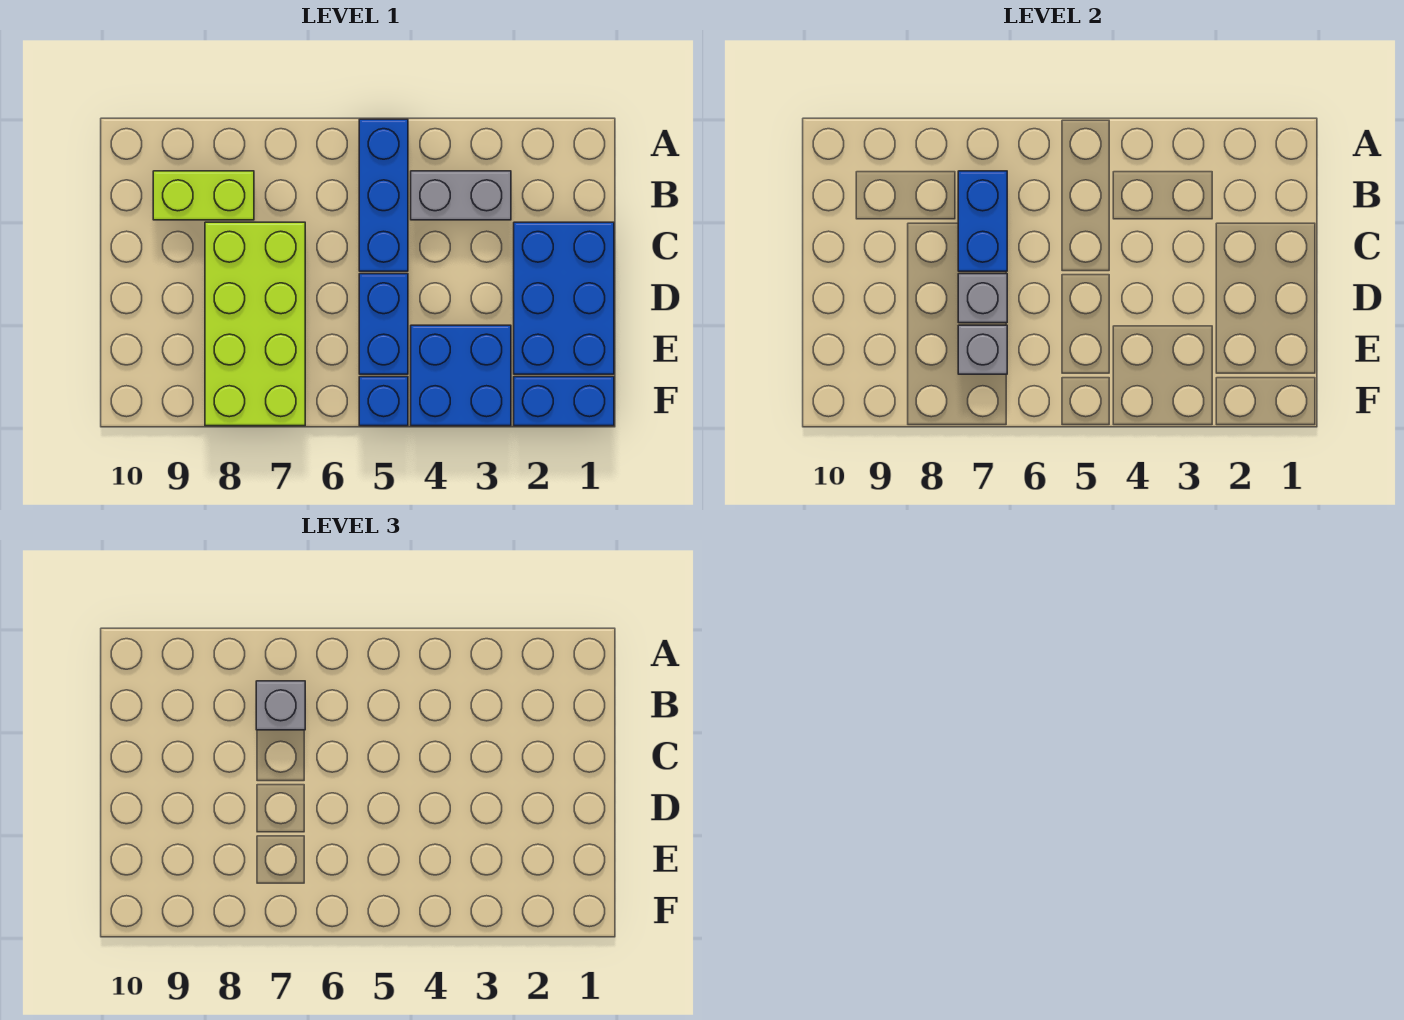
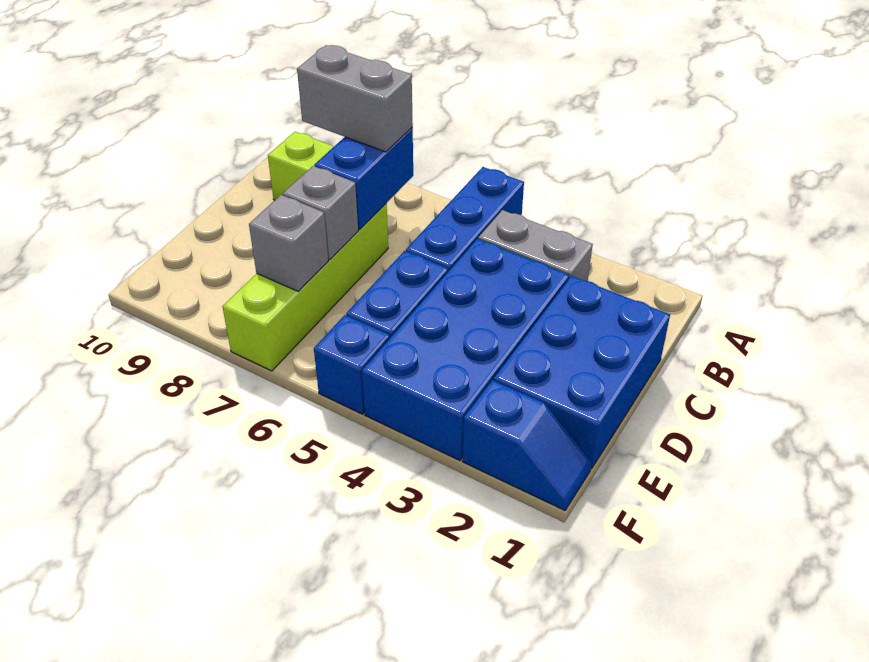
grey brick B7 level 3 -> grey brick B7:B8 level 3
lime brick C7:F8 level 1 -> lime brick C7:F7 level 1
blue brick E3:F4 level 1 -> blue brick C3:F4 level 1
blue brick F1:F2 level 1 -> blue slope F1:F2 level 1 top 2

